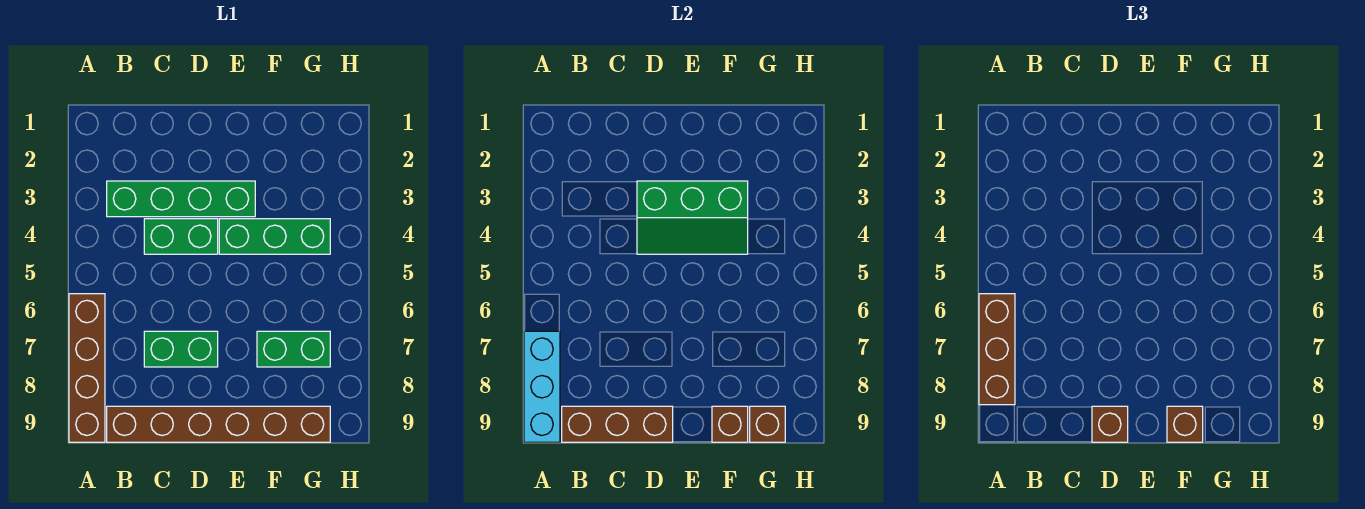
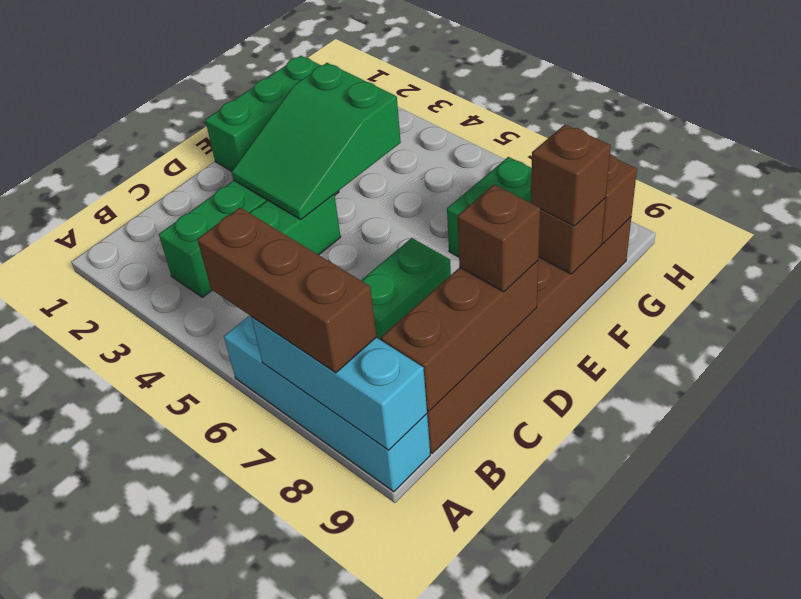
brown brick A6:A9 level 1 -> cyan brick A6:A9 level 1
green slope D3:F4 level 2 top 3 -> green slope D3:F4 level 2 top F
green brick E4:G4 level 1 -> green brick E1:G1 level 1

